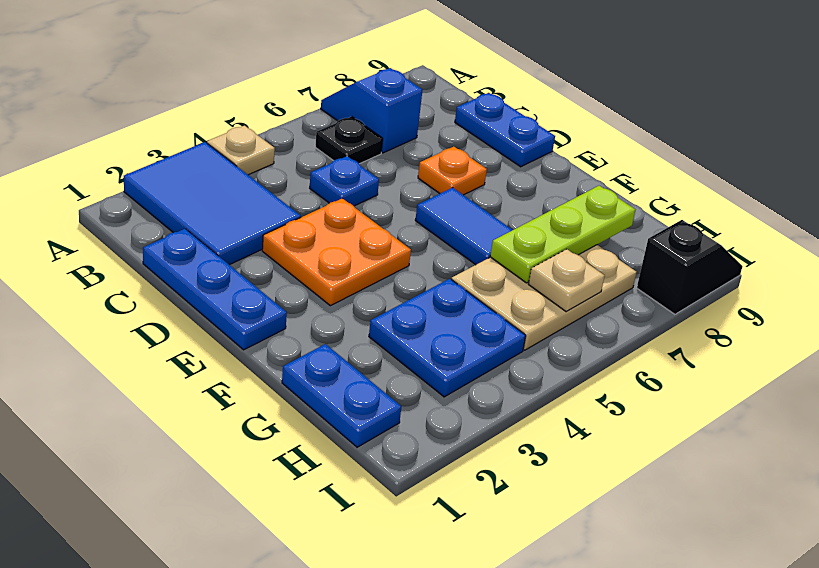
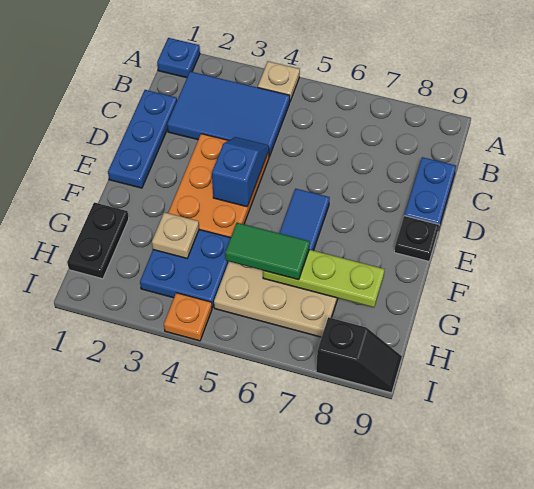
blue tile A2:C3 level 1 -> blue tile B2:C4 level 1
blue slope A7:B7 level 1 top B -> blue slope D4:E4 level 2 top E
black plate B6 level 1 -> black plate E9 level 1
blue plate C5 level 1 -> blue plate A1 level 1
orange plate D3:E4 level 1 -> orange plate D3:F4 level 1
orange plate D7 level 1 -> orange plate I4 level 1
blue plate G1:H1 level 1 -> black plate G1:H1 level 1
none -> green tile G5:G6 level 3
tan plate H6 level 2 -> tan plate G3 level 2

